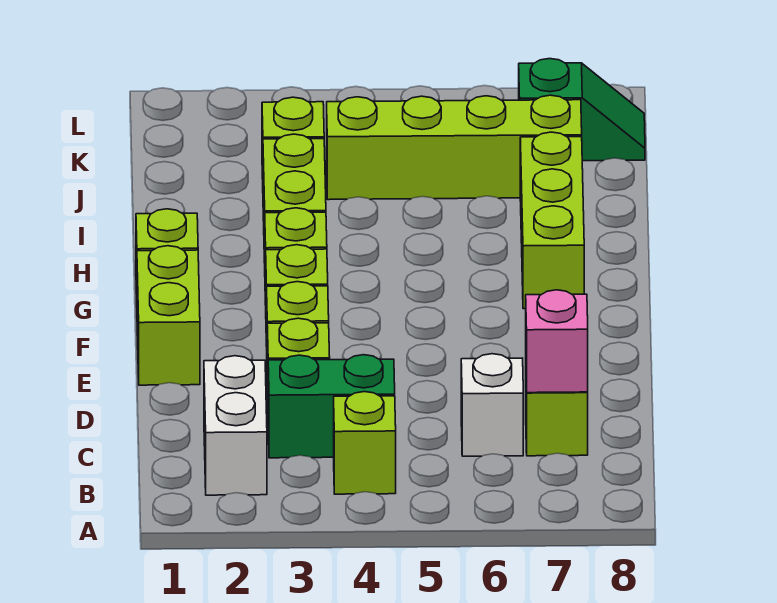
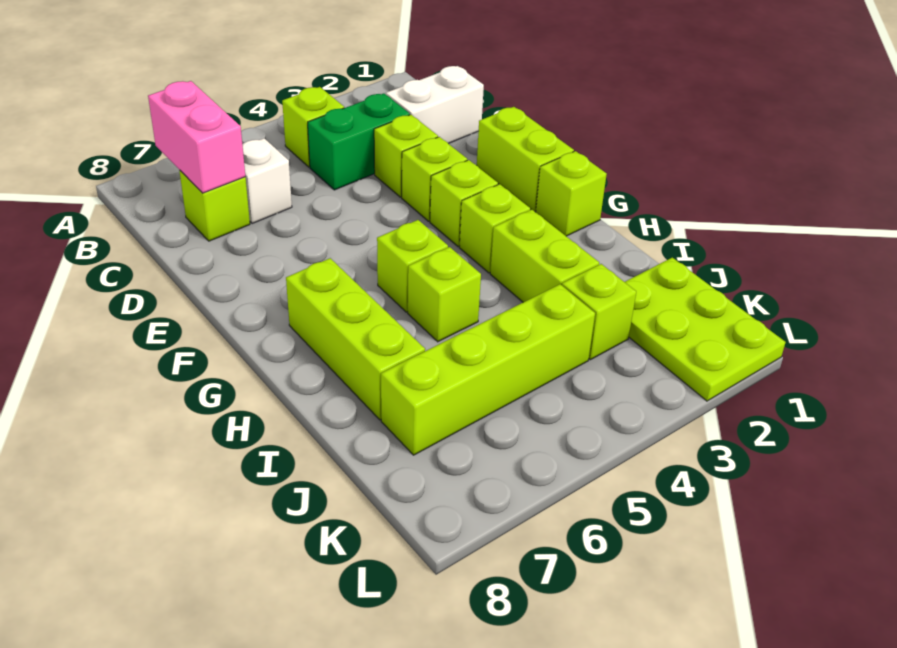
white brick B2:C2 level 1 -> white brick C1:C2 level 1
pink brick C7 level 2 -> pink brick B7:C7 level 2
none -> lime brick G5 level 1
none -> lime brick H5 level 1
none -> lime plate J1:L2 level 1
green slope K7:K8 level 1 top 7 -> none

